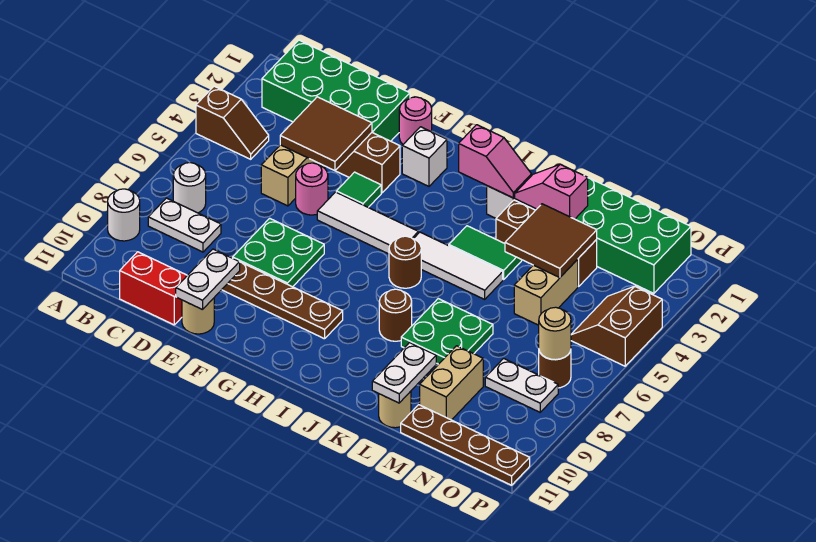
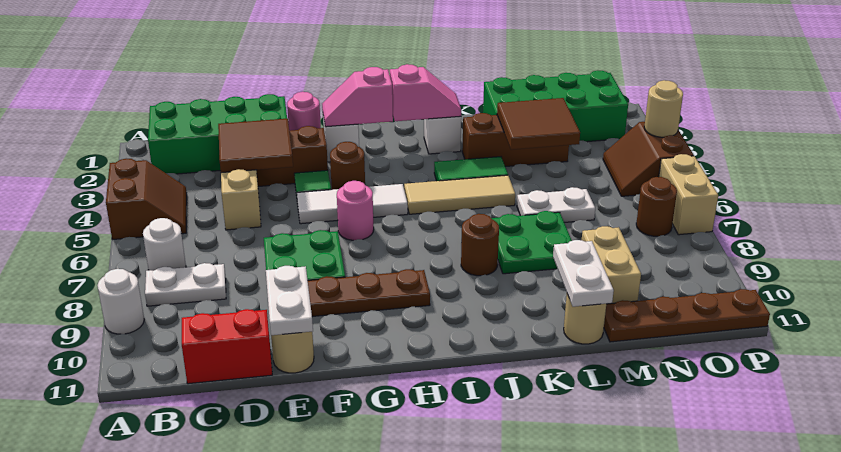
brown slope A4:B4 level 1 top A -> brown slope A4:B5 level 1 top A
pink round brick E5 level 1 -> pink round brick G6 level 1
white tile I5:K5 level 1 -> tan tile I5:K5 level 1
brown round brick I6 level 1 -> brown round brick G4 level 1
pink slope K2:L2 level 2 top L -> pink slope G2:H2 level 2 top H
tan brick M4:M5 level 1 -> tan brick P6:P7 level 1
white plate N8:O8 level 1 -> white plate L6:M6 level 1
tan round brick O7 level 2 -> tan round brick P4 level 2

